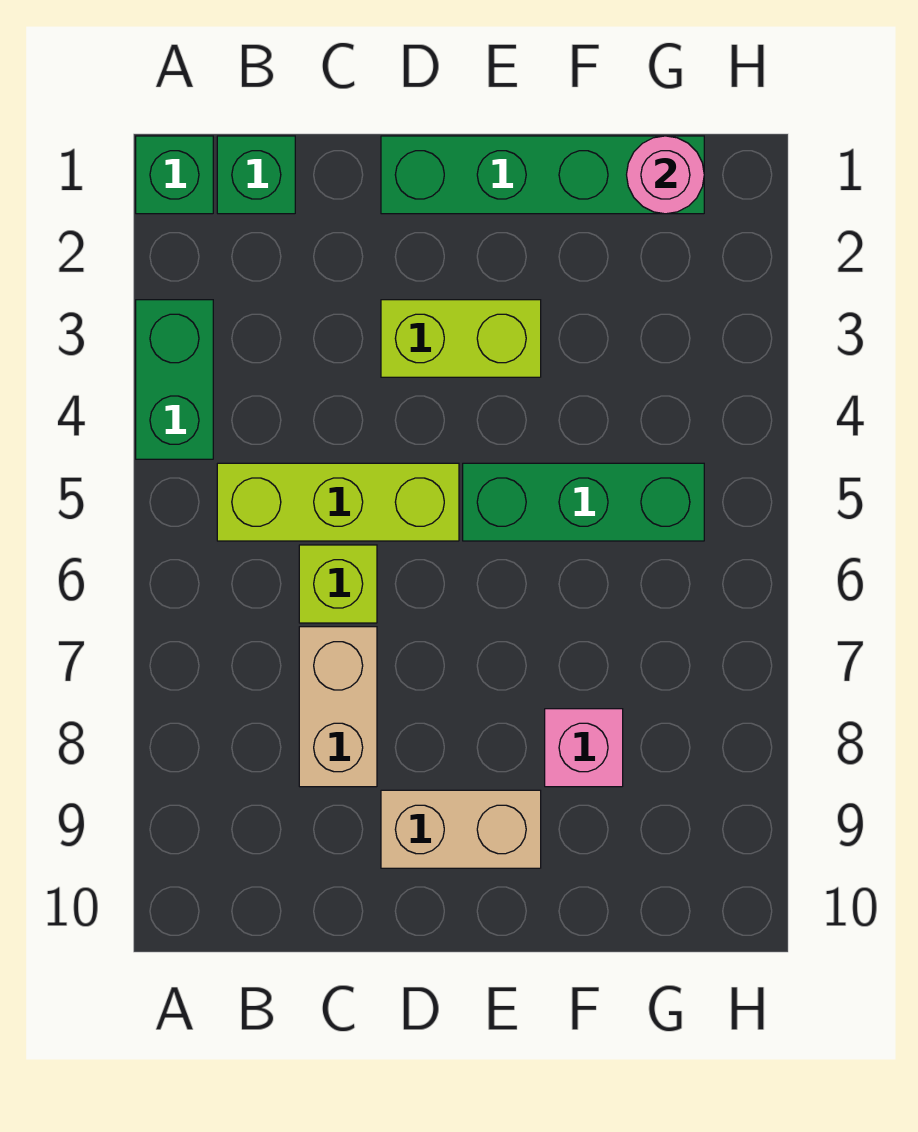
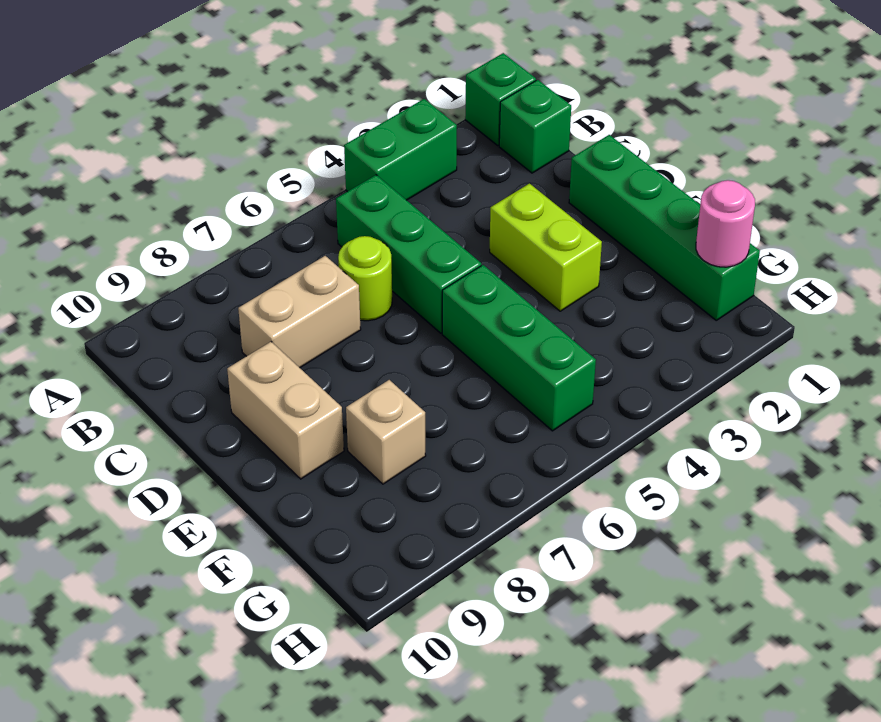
lime brick B5:D5 level 1 -> green brick B5:D5 level 1
lime brick C6 level 1 -> lime round brick C6 level 1
pink brick F8 level 1 -> tan brick F8 level 1

